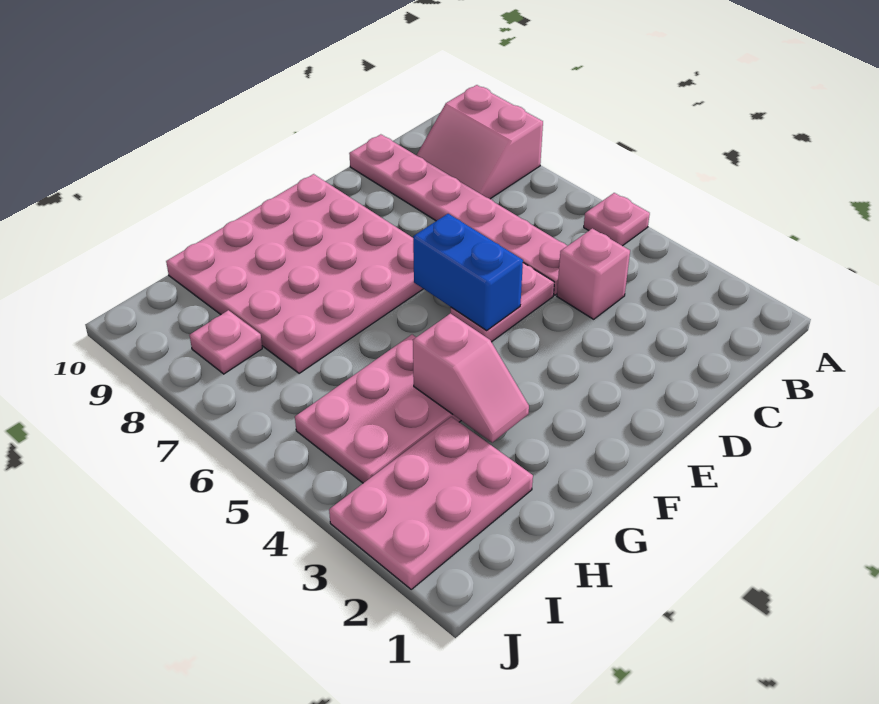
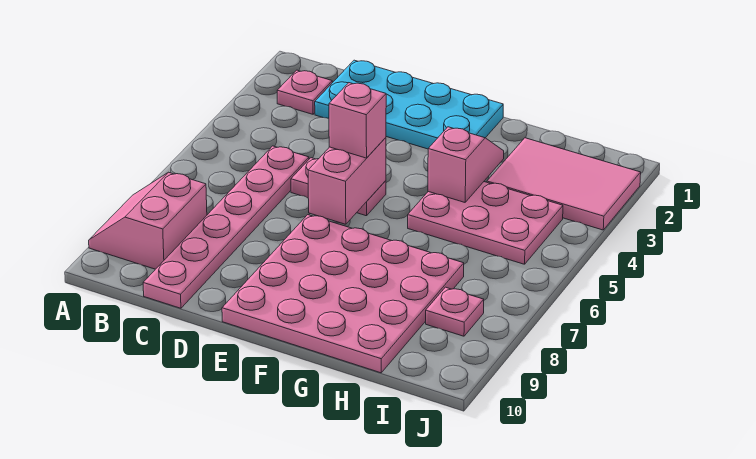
pink plate A5 level 1 -> pink plate B2 level 1
pink slope A8:B9 level 1 top A -> pink slope A8:B9 level 1 top B
none -> cyan plate C1:F2 level 1
pink brick C4 level 1 -> pink brick E5 level 3
blue brick E5:E6 level 2 -> pink brick E5:E6 level 2
pink plate H2:J3 level 1 -> pink tile H2:J3 level 1

